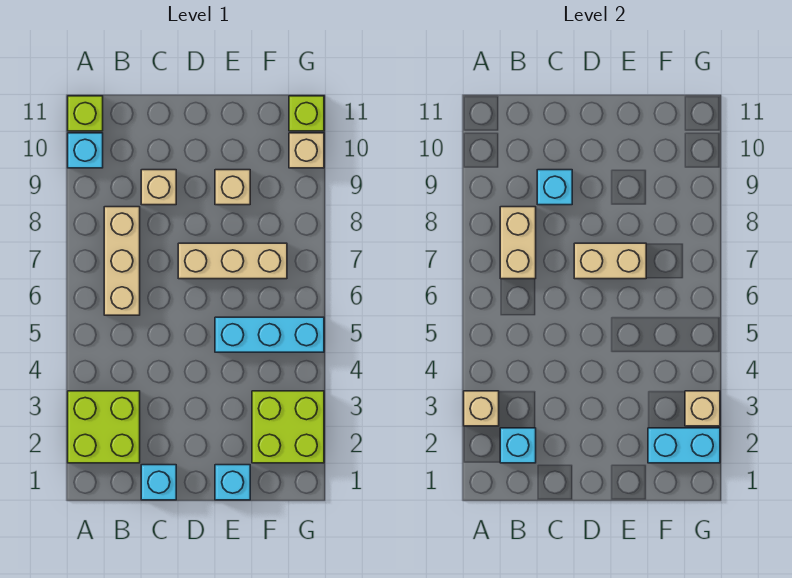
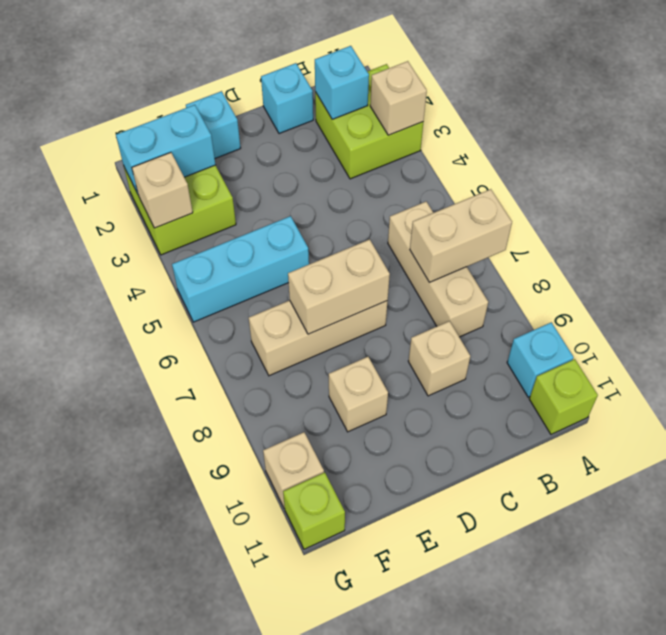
tan brick B7:B8 level 2 -> tan brick A7:B7 level 2
cyan brick C9 level 2 -> none

